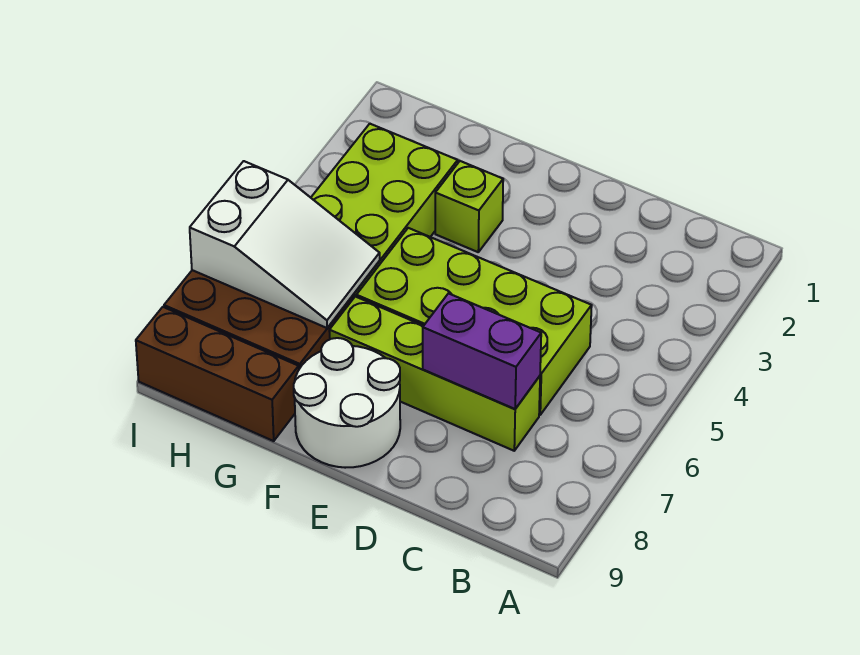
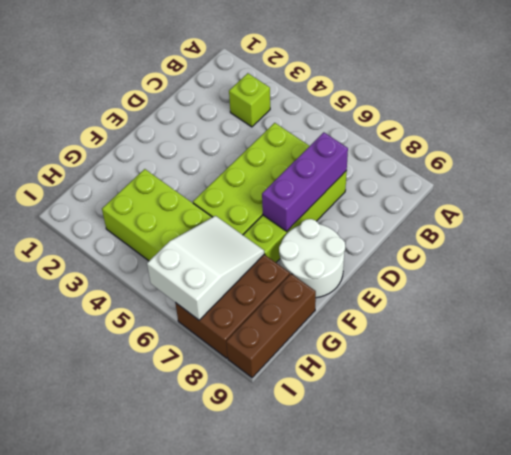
purple brick C7:D7 level 2 -> purple brick C7:E7 level 2
lime brick F3 level 1 -> lime brick B3 level 1

